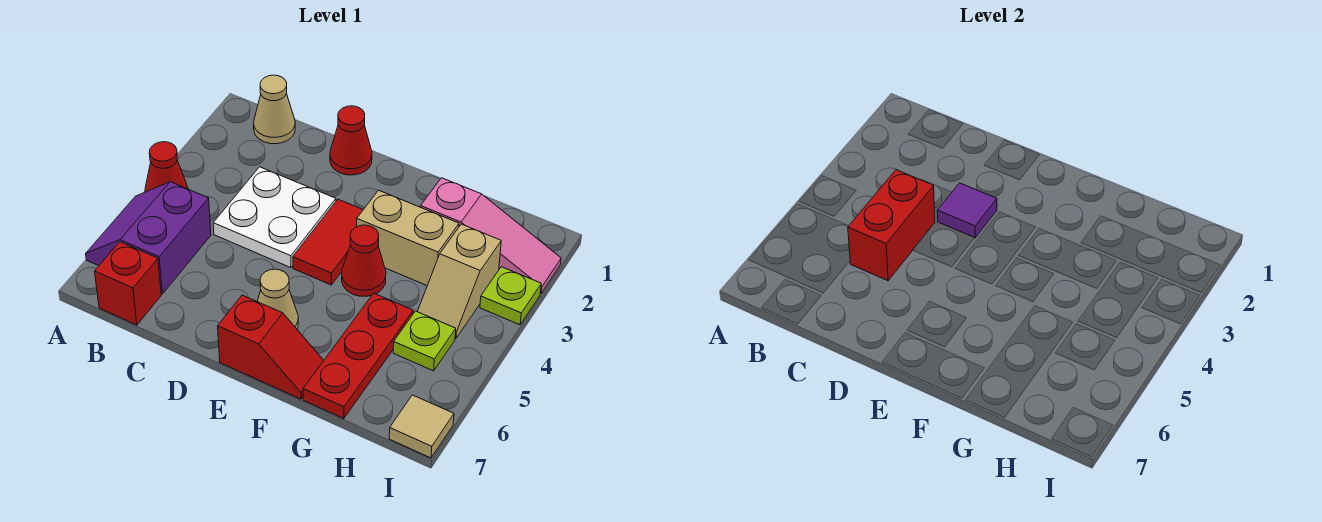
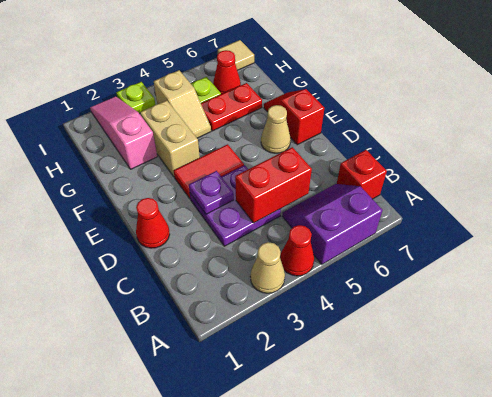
purple slope A5:B6 level 1 top B -> purple slope A5:B6 level 1 top A
tan cone B1 level 1 -> tan cone A3 level 1
white plate C3:D4 level 1 -> purple plate C3:D4 level 1
purple tile D3 level 2 -> purple plate D3 level 2
red cone F4 level 1 -> red cone H6 level 1
red plate G5:G7 level 1 -> red plate G5:G6 level 1
tan slope H3:H4 level 1 top 3 -> tan slope G4:H4 level 1 top H

